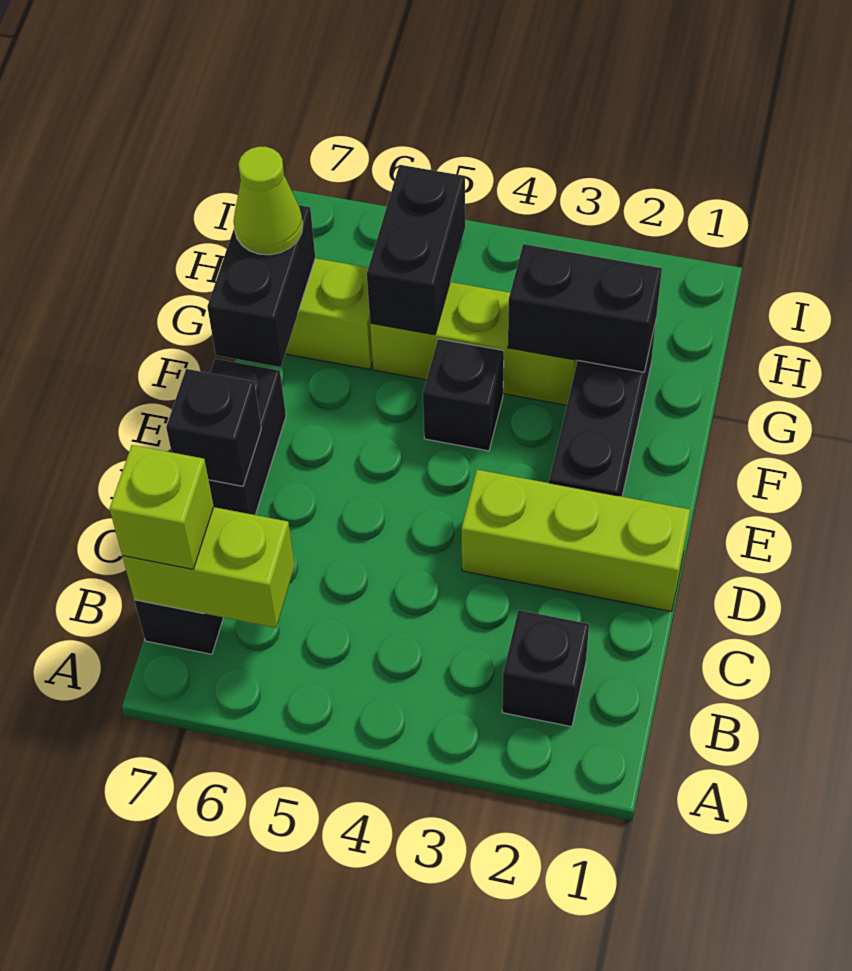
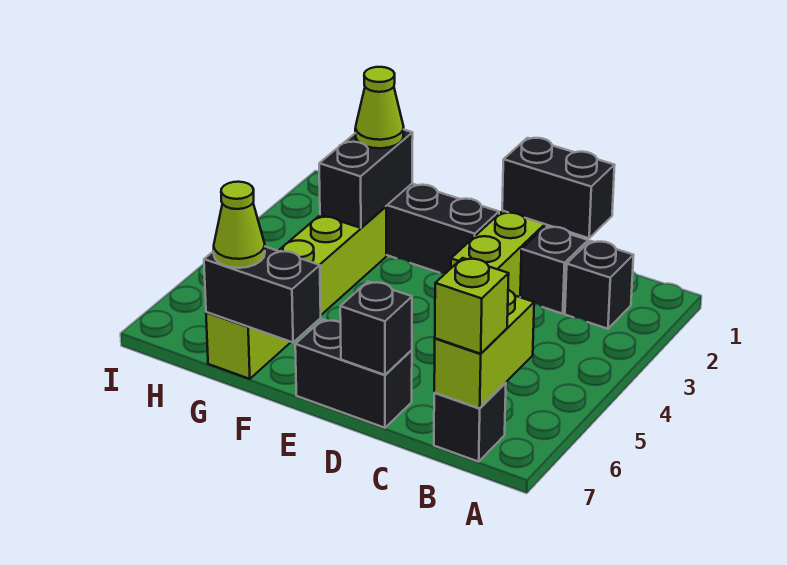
black brick F4 level 1 -> black brick C2 level 1
none -> lime cone G2 level 3
black brick G5:H5 level 2 -> black brick C1:D1 level 2

